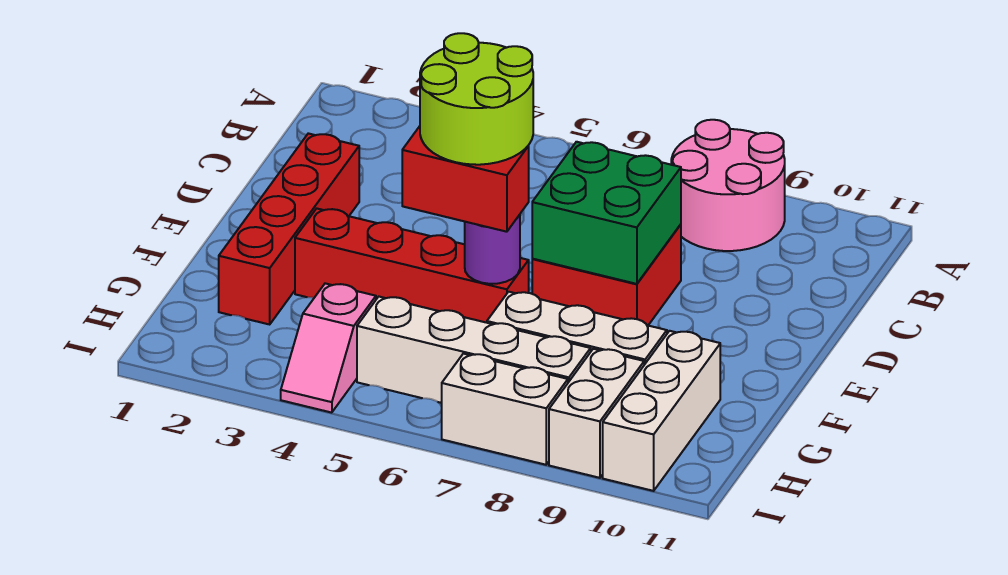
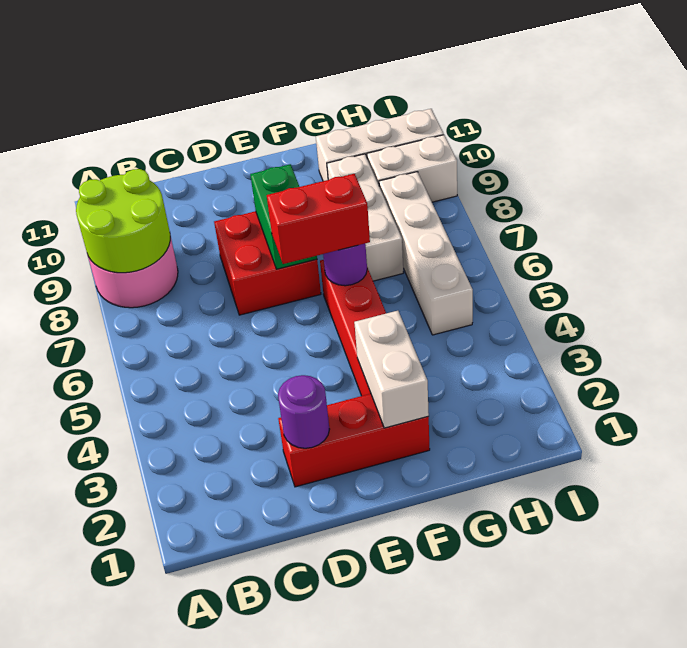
red brick D2:G2 level 1 -> red brick D2:F2 level 1
none -> purple round brick D2 level 2
green brick D7:E8 level 2 -> green brick E7:E8 level 2
lime round brick E5:F6 level 4 -> lime round brick A8:B9 level 2
red brick F5:F6 level 3 -> red brick E6:F6 level 3
pink slope H4:I4 level 1 top H -> none
white brick I7:I8 level 1 -> white brick F2:F3 level 2

